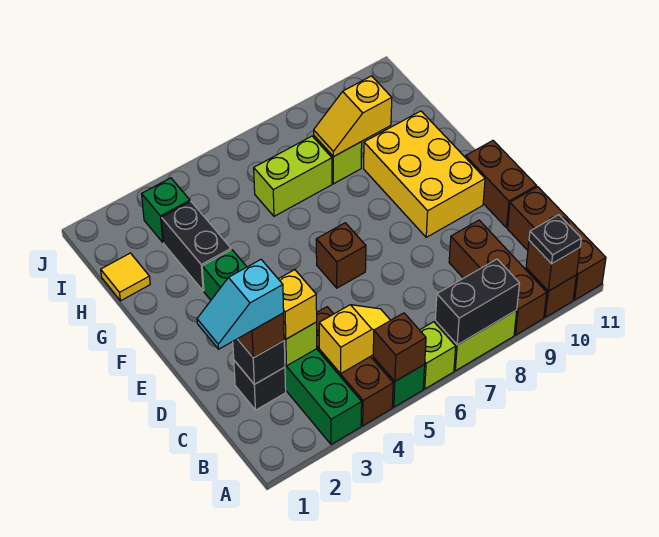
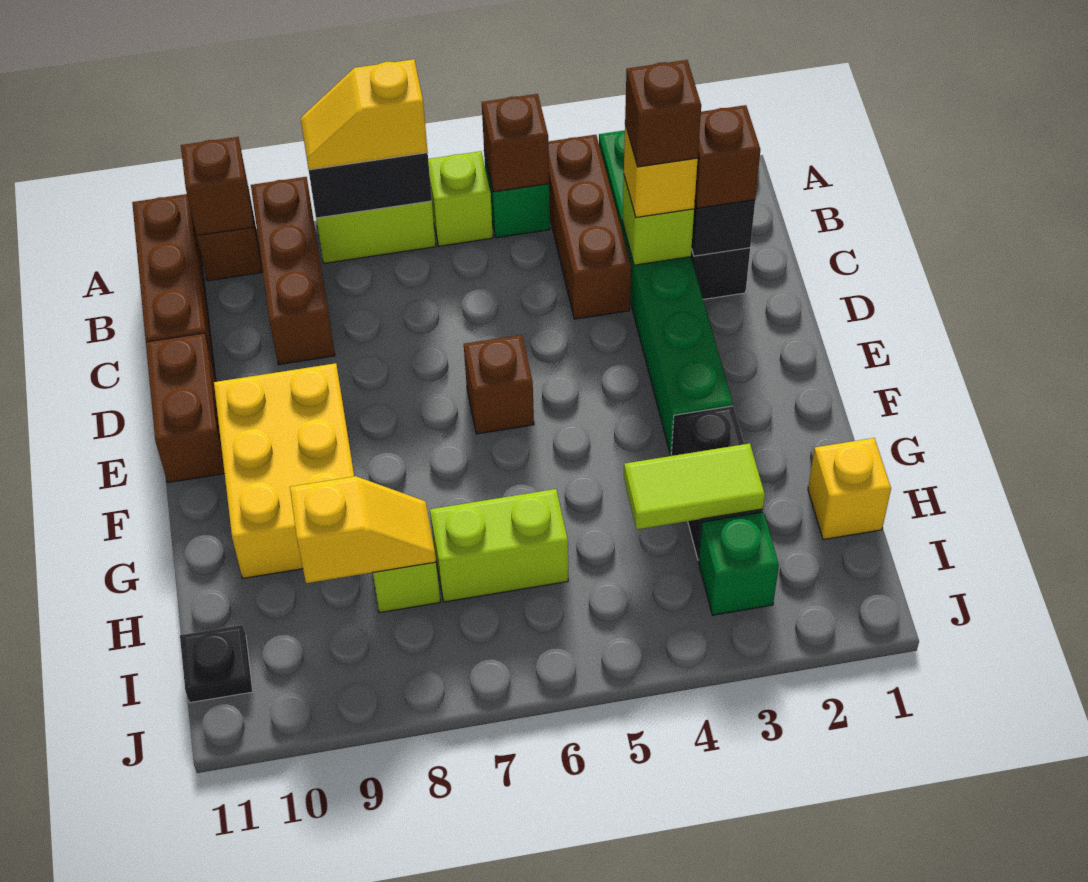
black plate A10 level 3 -> black plate I11 level 1
yellow slope B4:B5 level 2 top 4 -> yellow slope A7:A8 level 3 top 7
cyan slope C1:C2 level 4 top 2 -> none
none -> brown brick C3 level 4
yellow tile H1 level 1 -> yellow brick H1 level 1
none -> lime tile H3:H4 level 2

